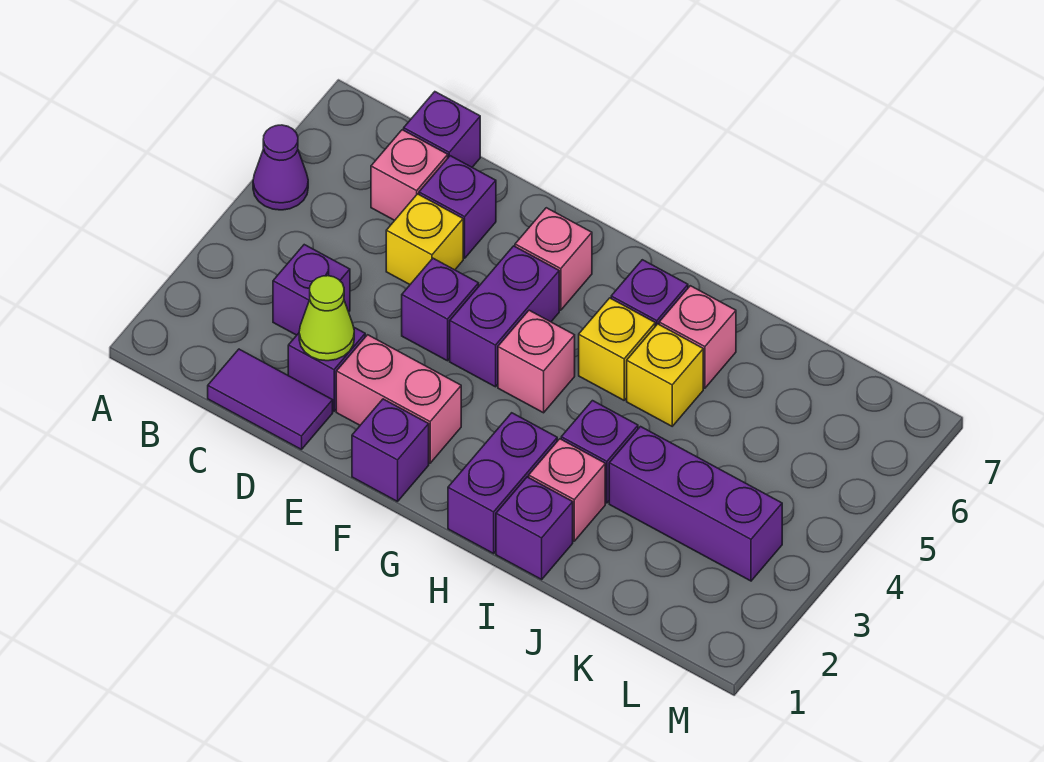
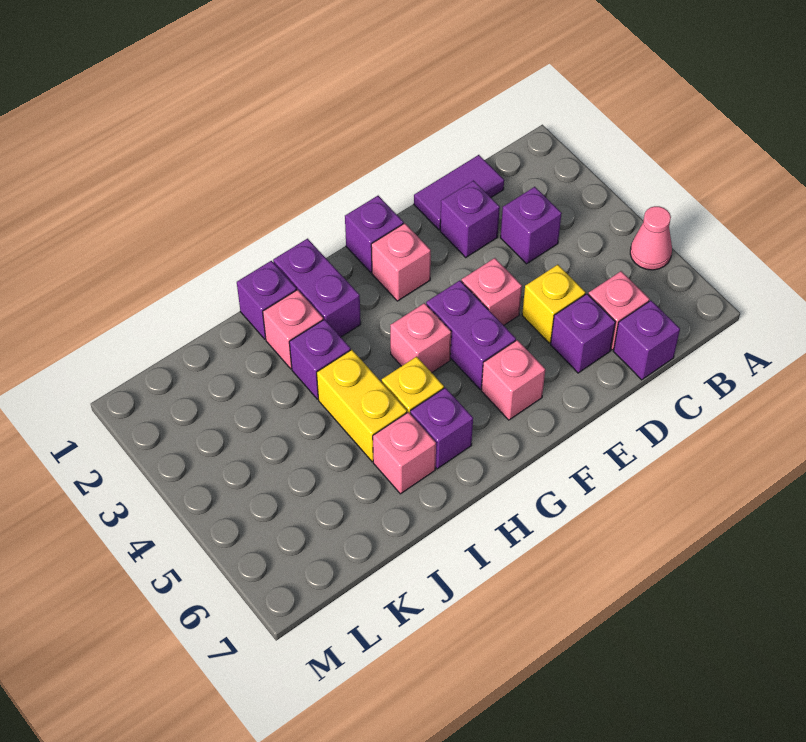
purple cone A5 level 1 -> pink cone A5 level 1
lime cone D2 level 2 -> none
pink brick E2:F2 level 1 -> pink brick F2 level 1
purple brick E4 level 1 -> pink brick E4 level 1
yellow brick I5 level 1 -> yellow brick I4:I5 level 1
purple brick J3:L3 level 1 -> none

